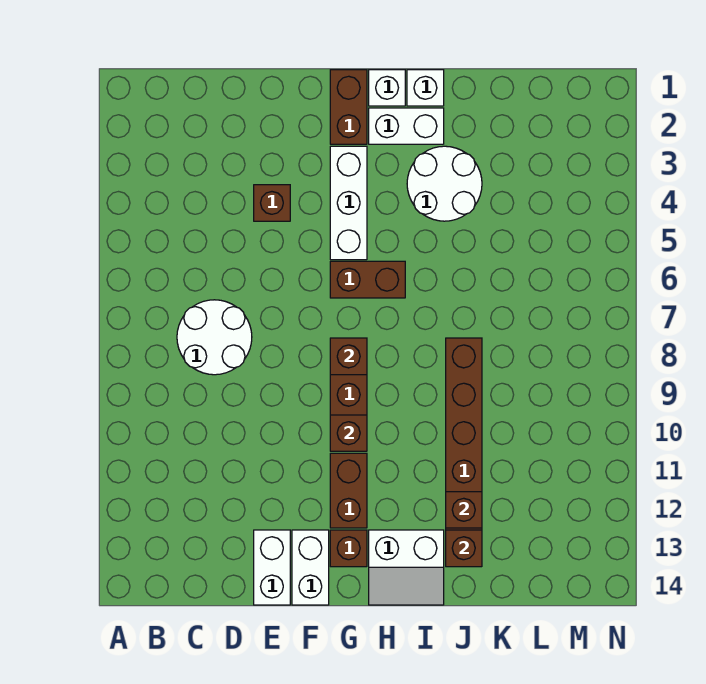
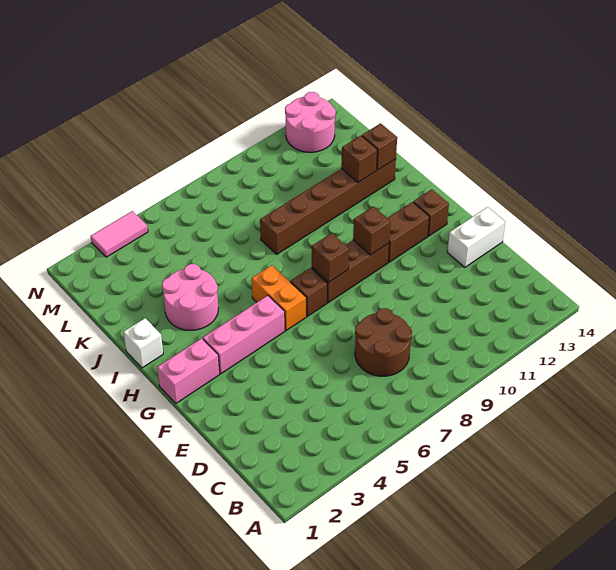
white round brick C7:D8 level 1 -> brown round brick C7:D8 level 1
brown brick E4 level 1 -> brown brick G7 level 1
white brick F13:F14 level 1 -> none
brown brick G1:G2 level 1 -> pink brick G1:G2 level 1
white brick G3:G5 level 1 -> pink brick G3:G5 level 1
brown brick G6:H6 level 1 -> orange brick G6:H6 level 1
white brick H1 level 1 -> none
white brick H2:I2 level 1 -> none
white slope H13:I14 level 1 top 13 -> none
white round brick I3:J4 level 1 -> pink round brick I3:J4 level 1
none -> pink round brick M12:N13 level 1
none -> pink tile N3:N4 level 1

